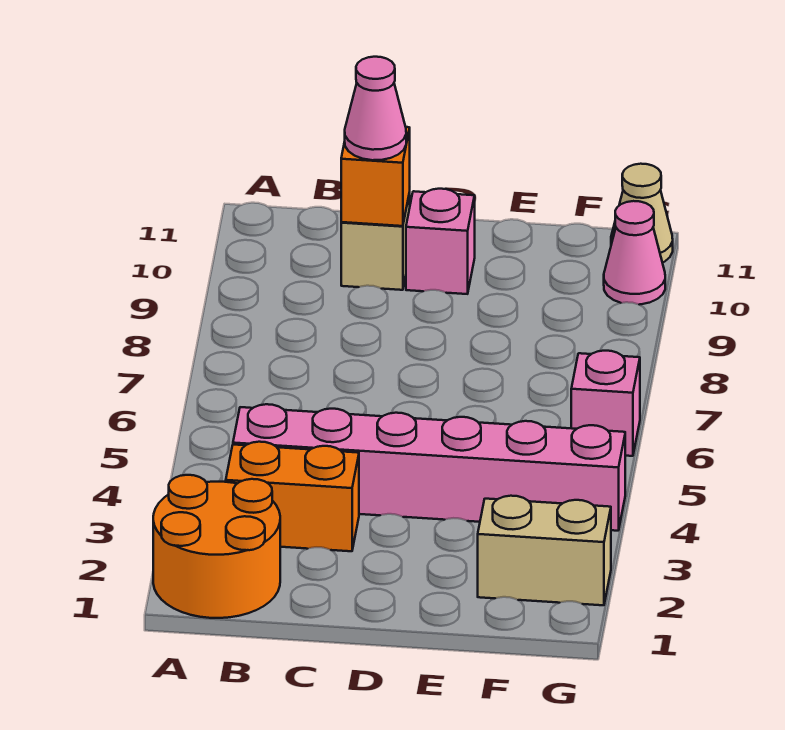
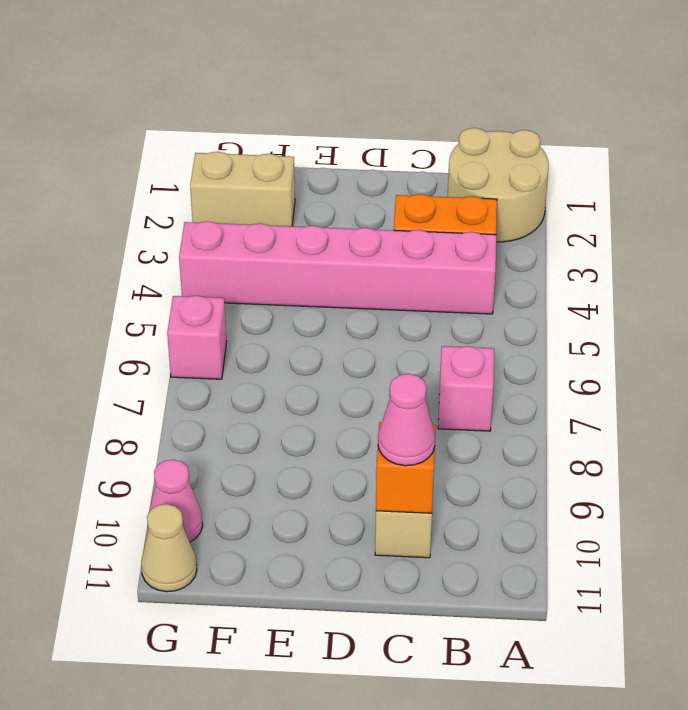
orange round brick A1:B2 level 1 -> tan round brick A1:B2 level 1
pink brick D10 level 1 -> pink brick B7 level 1

